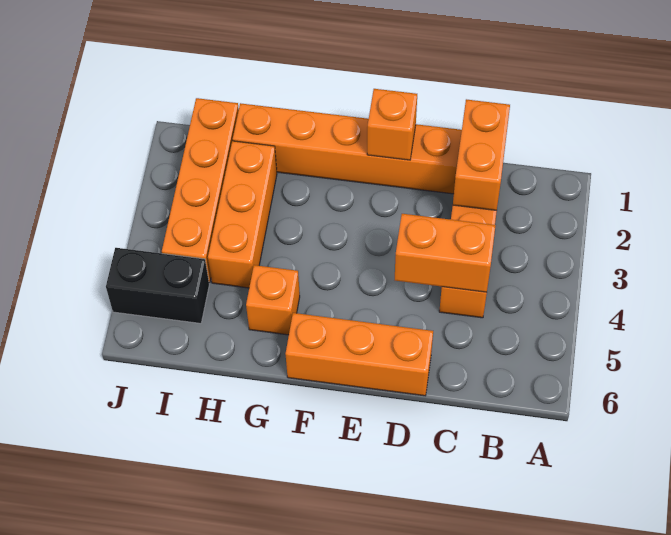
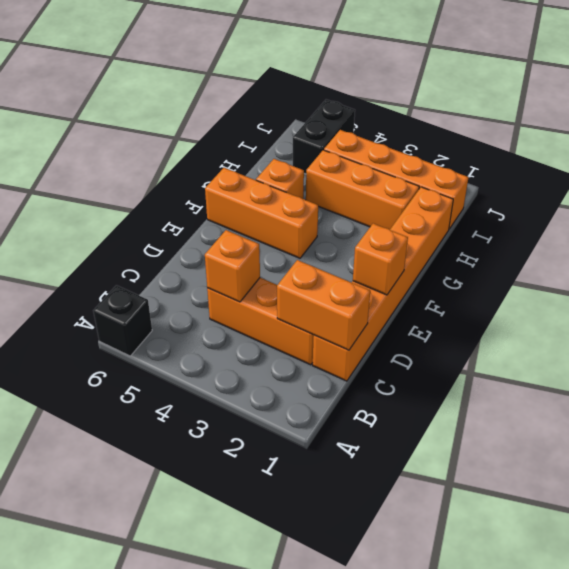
none -> black brick A6 level 1
orange brick C4:D4 level 2 -> orange brick C4 level 2
orange brick D6:F6 level 1 -> orange brick F4:F6 level 1

